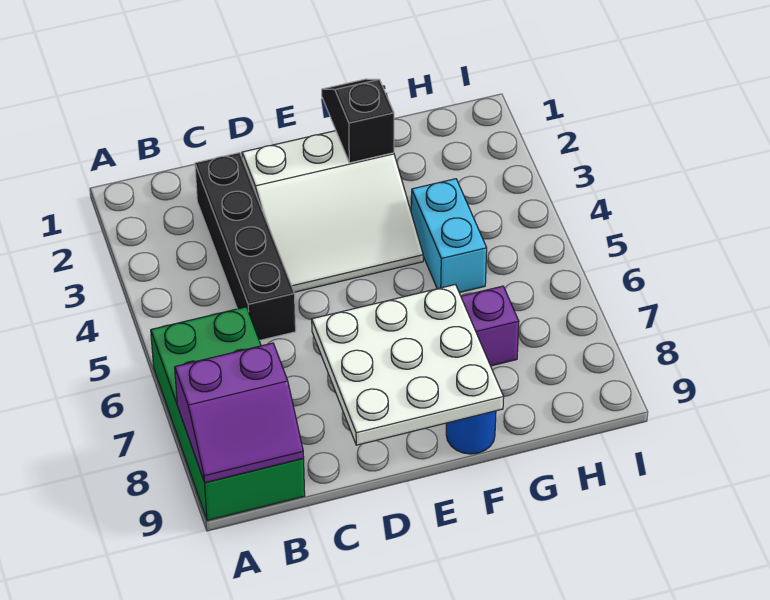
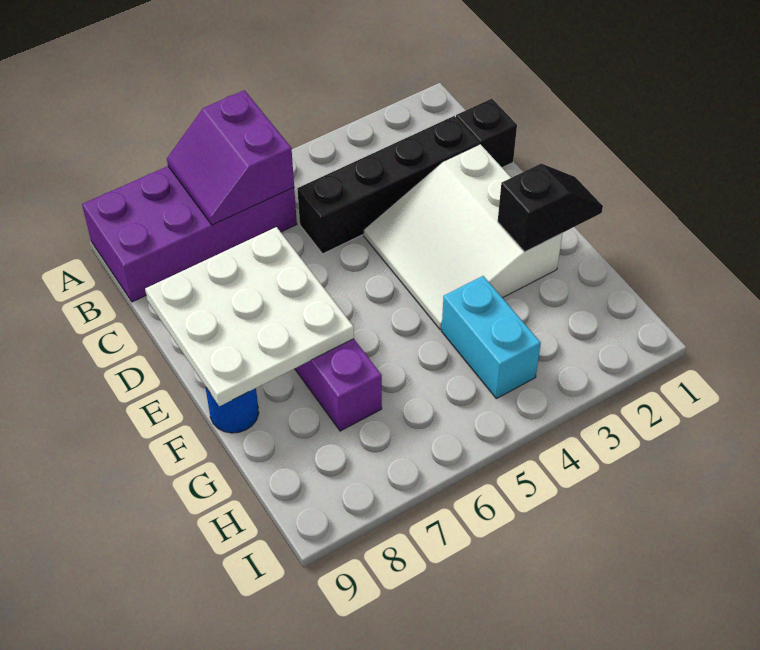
green brick A6:B9 level 1 -> purple brick A6:B9 level 1
purple slope A8:B9 level 2 top 8 -> purple slope A6:B7 level 2 top 6
none -> black brick C1 level 1
cyan brick G4:G5 level 1 -> cyan brick G4:H4 level 1

